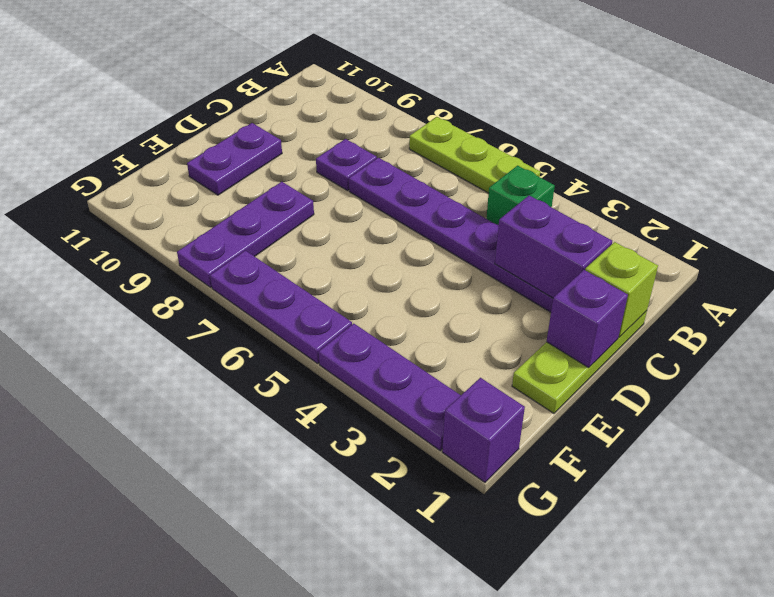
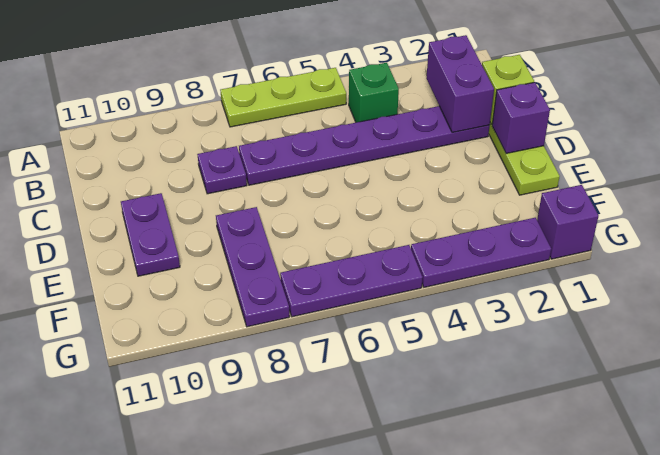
purple brick C2:C3 level 2 -> purple brick B2:C2 level 2

